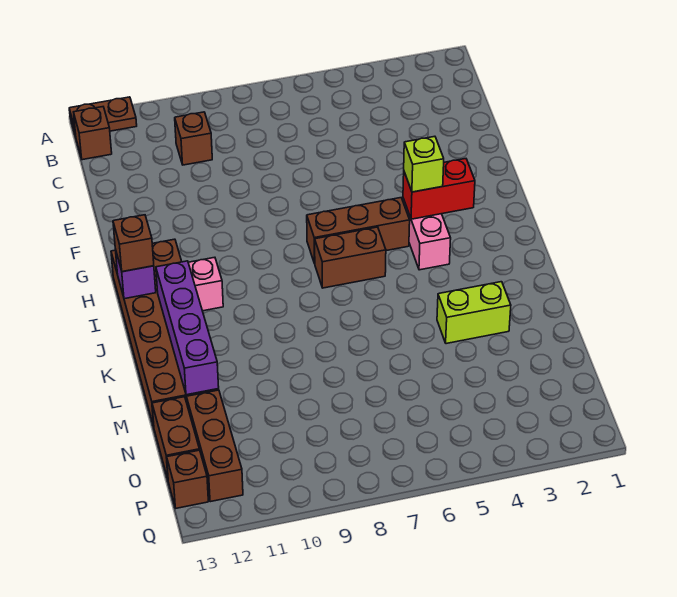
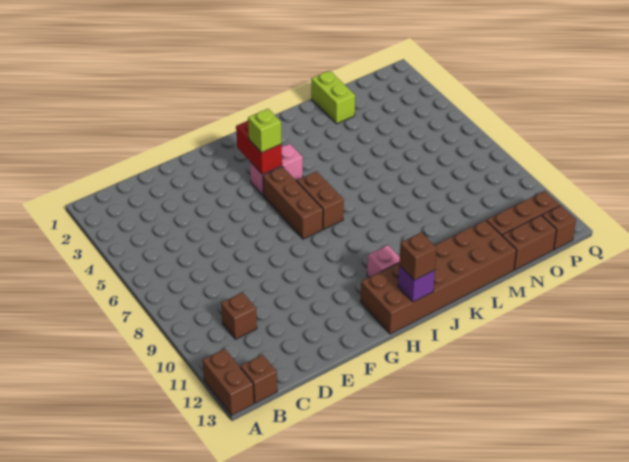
brown plate A12:A13 level 1 -> brown brick A12:A13 level 1
purple brick J12:M12 level 2 -> none
lime brick L3:L4 level 1 -> lime brick M1:M2 level 1

